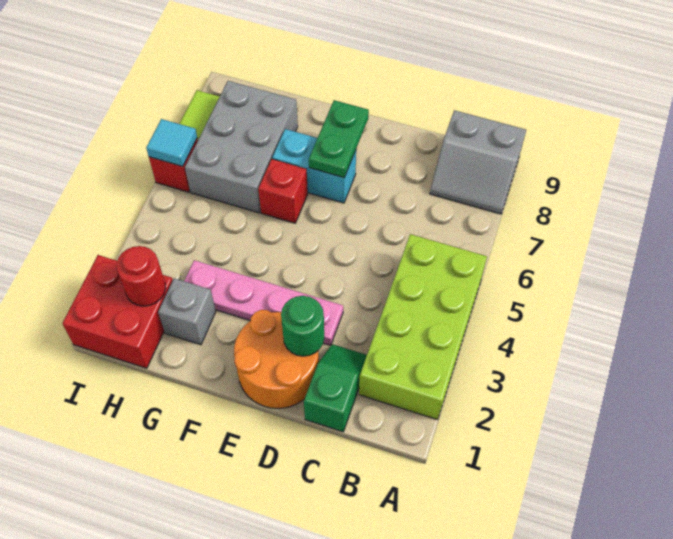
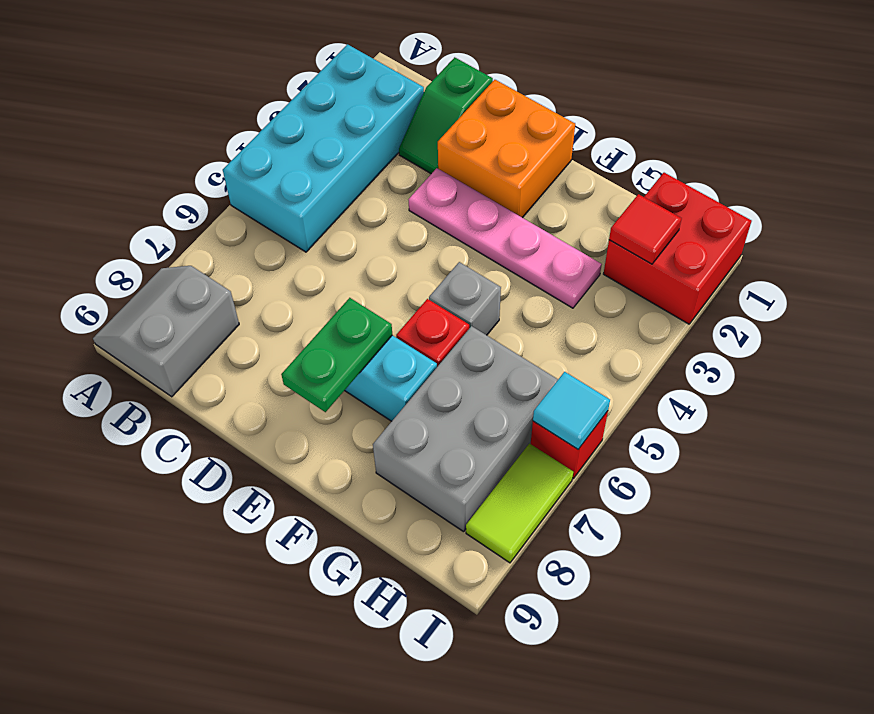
lime brick A2:B5 level 1 -> cyan brick A2:B5 level 1
grey slope A8:B9 level 1 top 9 -> grey slope A8:B9 level 1 top B
orange round brick D1:E2 level 1 -> orange brick D1:E2 level 1
green round brick D2 level 2 -> none
grey brick G2 level 1 -> grey brick F5 level 1
red round brick H2 level 2 -> red tile H2 level 2

